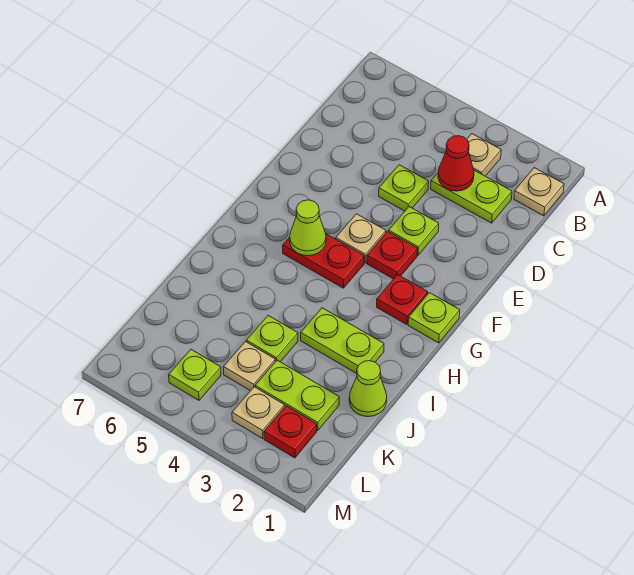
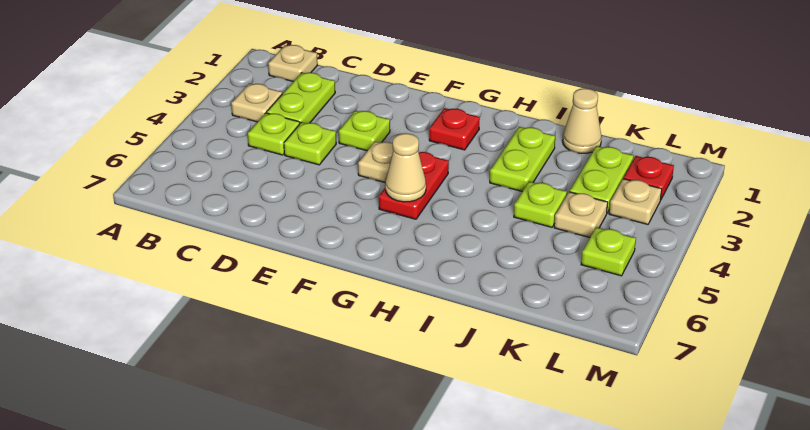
red cone C3 level 2 -> none
red plate F3 level 1 -> none
lime plate G1 level 1 -> lime plate C4 level 1
lime cone G5 level 2 -> tan cone G5 level 2
lime cone J1 level 1 -> tan cone J1 level 1

